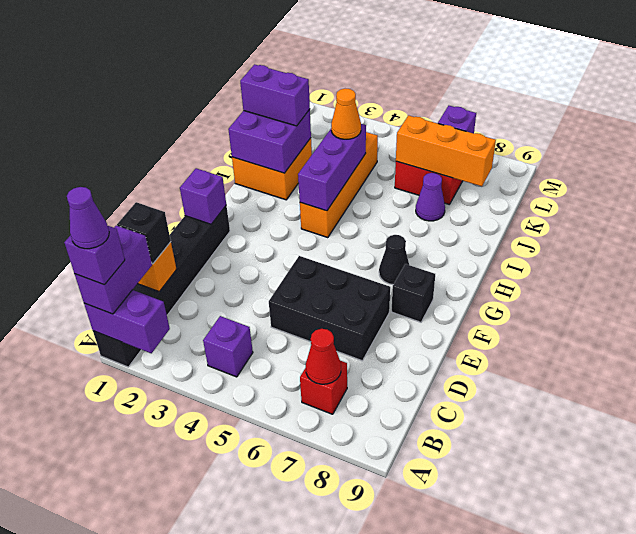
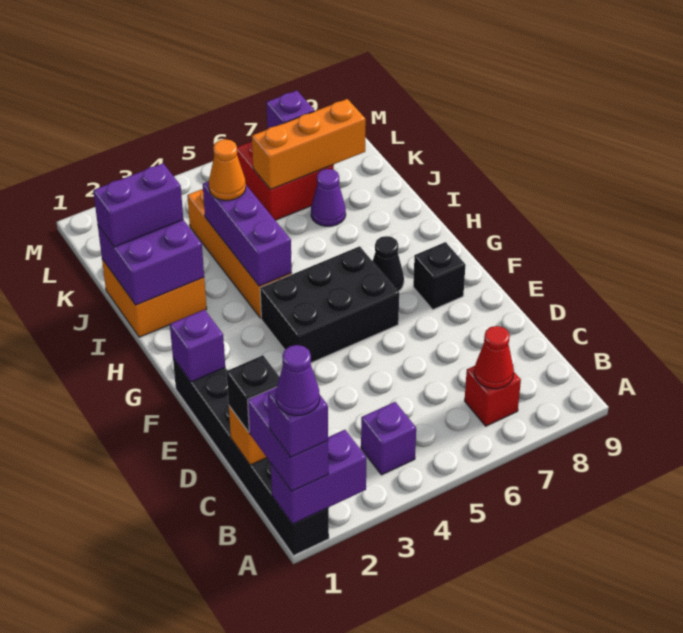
black brick D5:E7 level 1 -> black brick F4:G6 level 1

